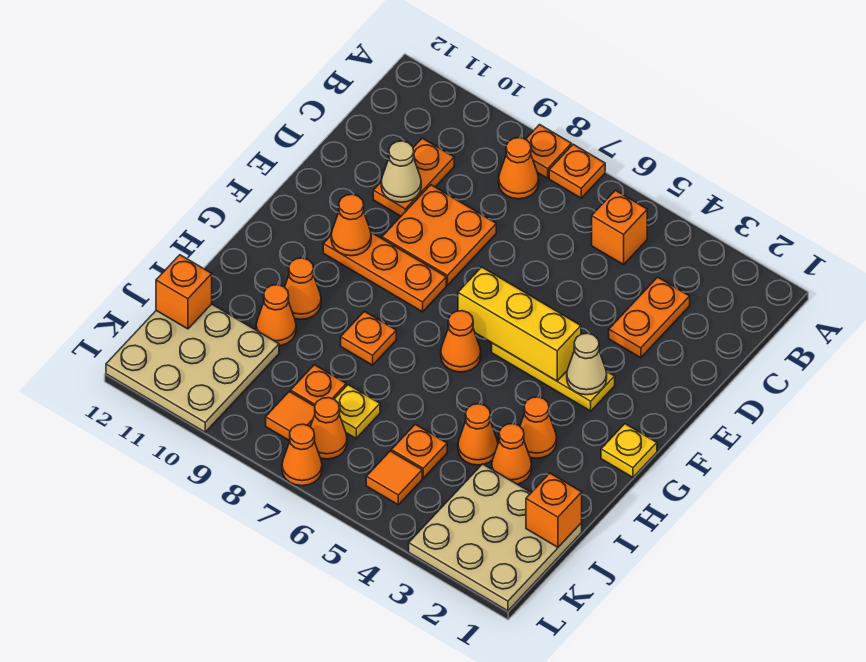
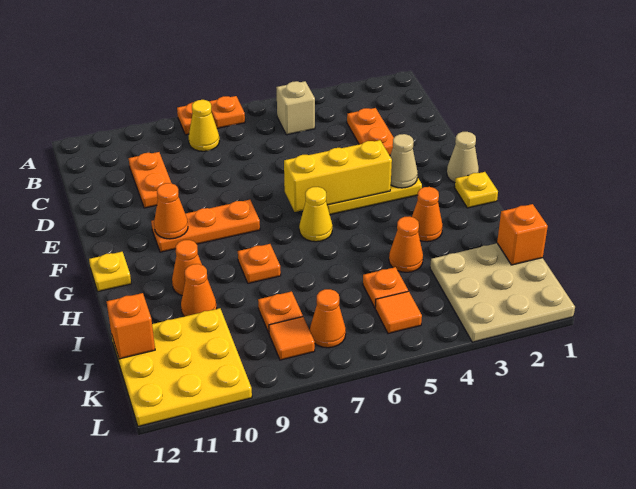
orange brick B5 level 1 -> tan brick B5 level 1
orange cone B8 level 1 -> yellow cone B8 level 1
orange plate D8:E9 level 1 -> none
tan cone D10 level 2 -> tan cone F1 level 1
orange cone G6 level 1 -> yellow cone G6 level 1
orange cone I3 level 1 -> none
yellow plate J7 level 1 -> yellow plate G12 level 1
tan plate J10:L12 level 1 -> yellow plate J10:L12 level 1
orange cone L7 level 1 -> none

